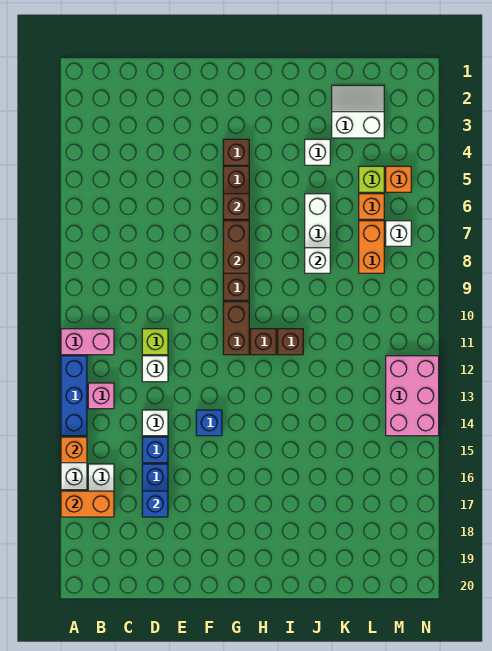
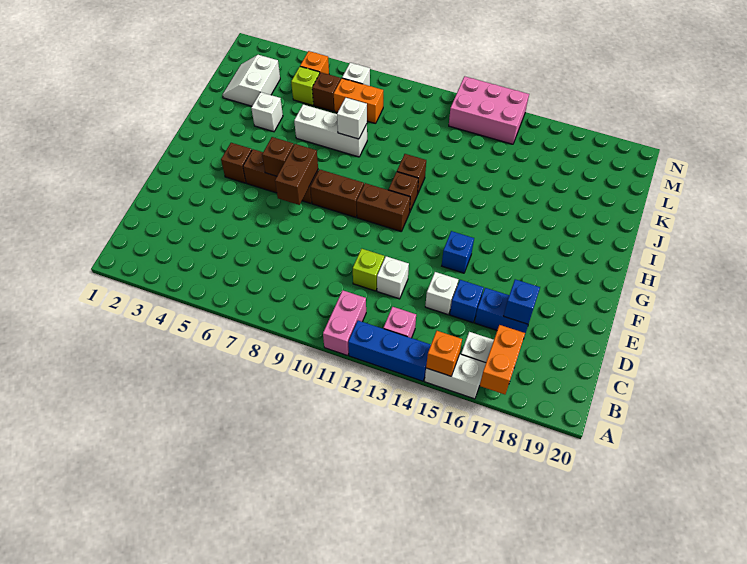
brown brick G7:G8 level 2 -> brown brick F7:G7 level 2
orange brick L6 level 1 -> brown brick L6 level 1

